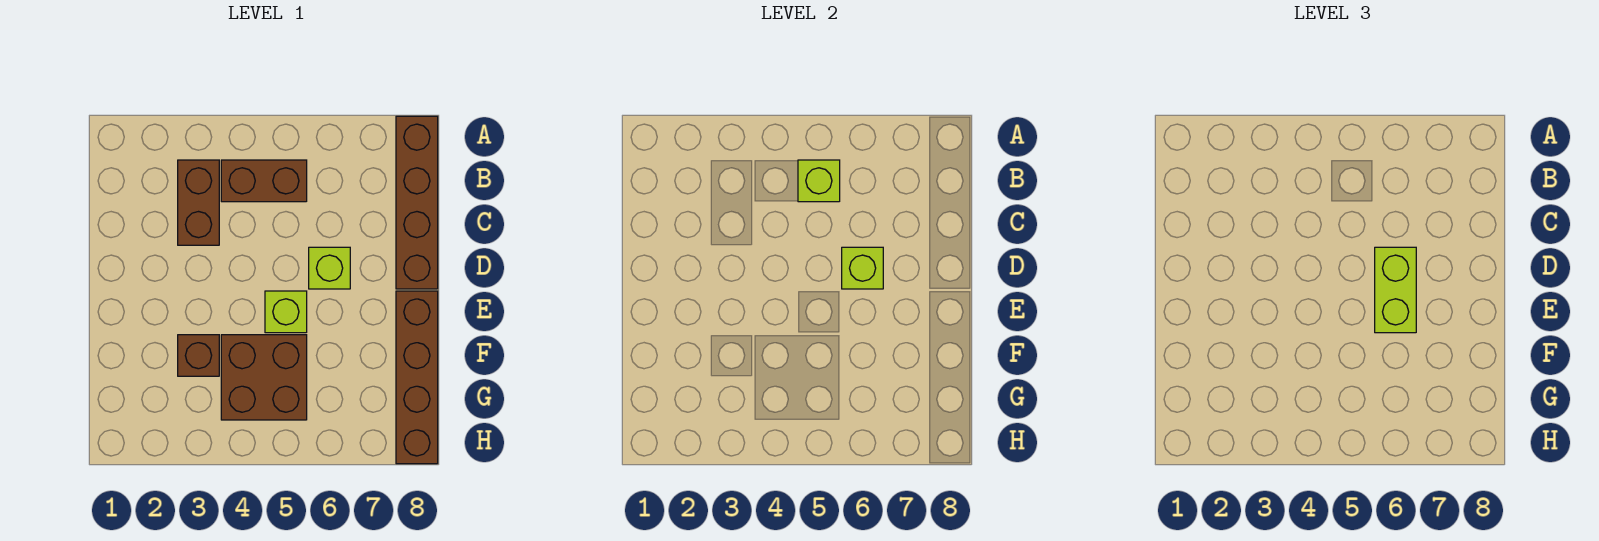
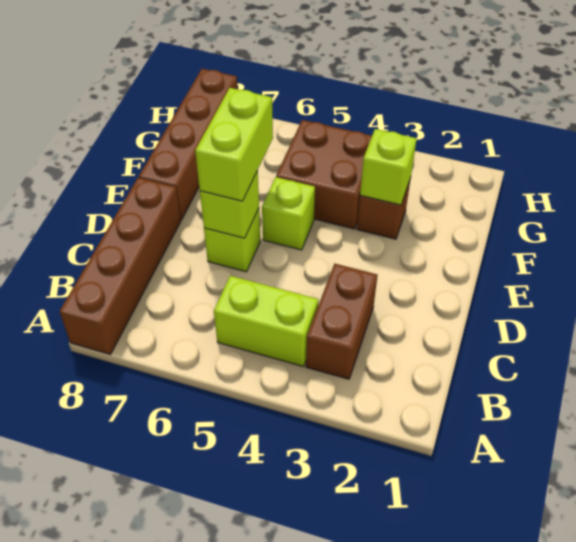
brown brick B4:B5 level 1 -> lime brick B4:B5 level 1
lime brick B5 level 2 -> lime brick F3 level 2

